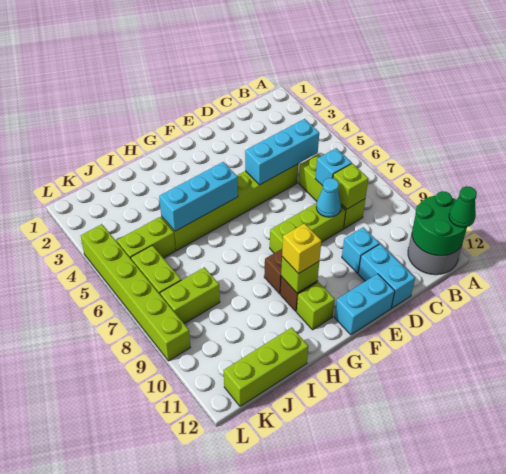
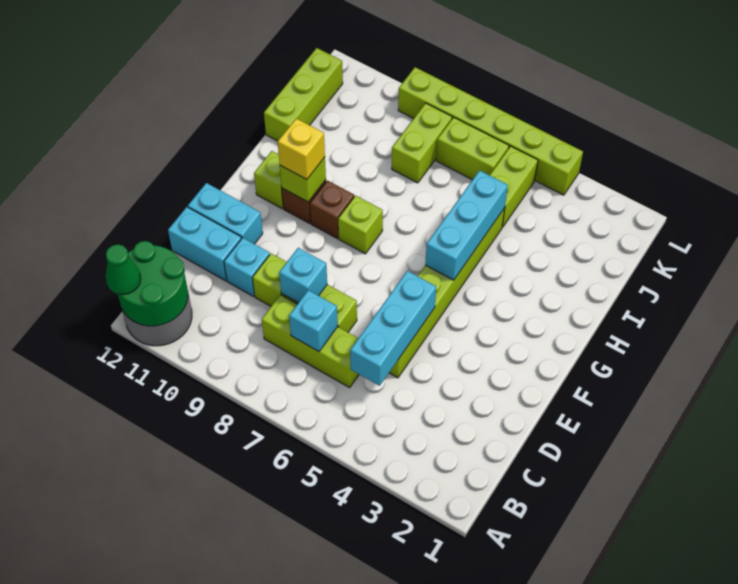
lime brick C8 level 2 -> lime brick G8 level 1
lime brick D8:F8 level 1 -> lime brick D7:D9 level 1
cyan cone D8 level 2 -> cyan brick D8 level 2
cyan brick E12:F12 level 1 -> cyan brick E11:E12 level 1

